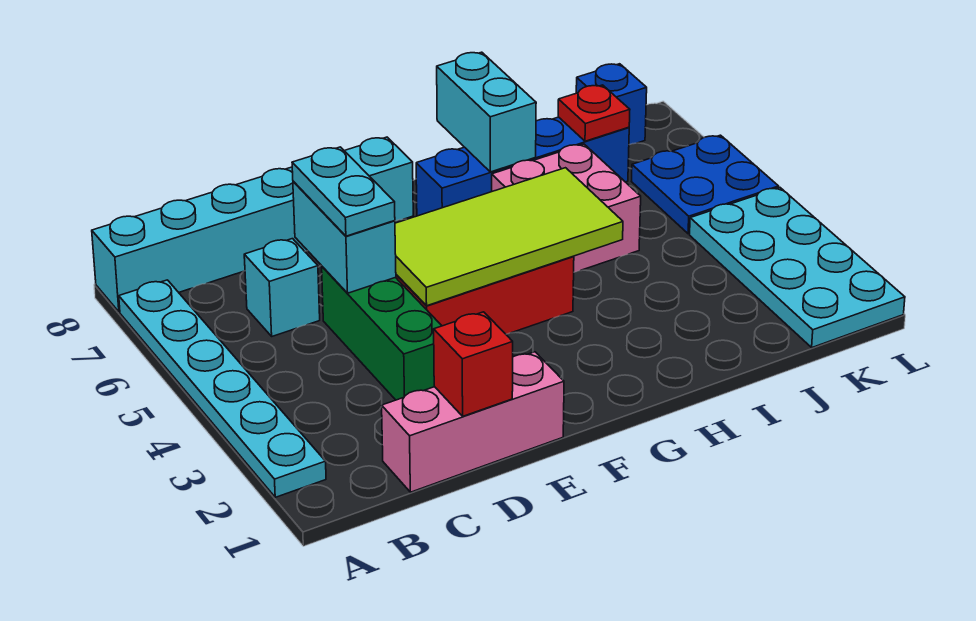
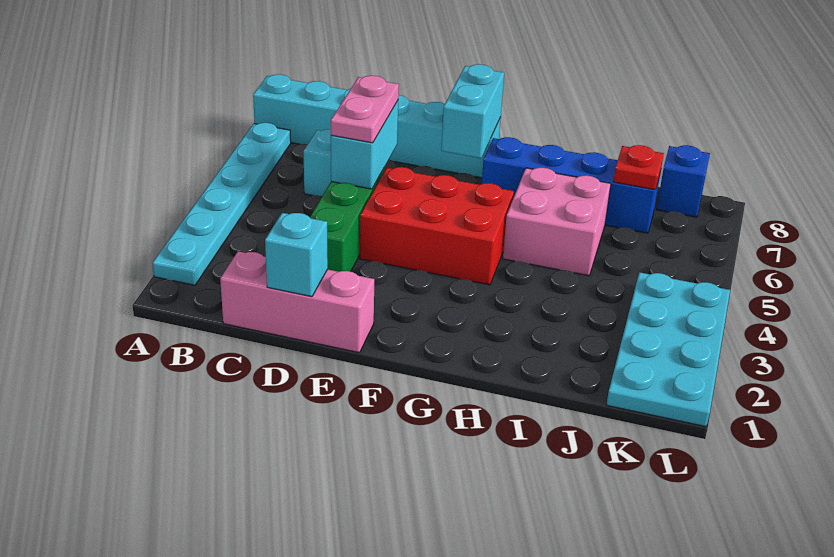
red brick D1 level 2 -> cyan brick D1 level 2
cyan plate D5:D6 level 3 -> pink plate D5:D6 level 3
lime tile E4:H5 level 2 -> none
cyan brick H7:H8 level 2 -> cyan brick F7:F8 level 2
blue plate K5:L6 level 1 -> none

